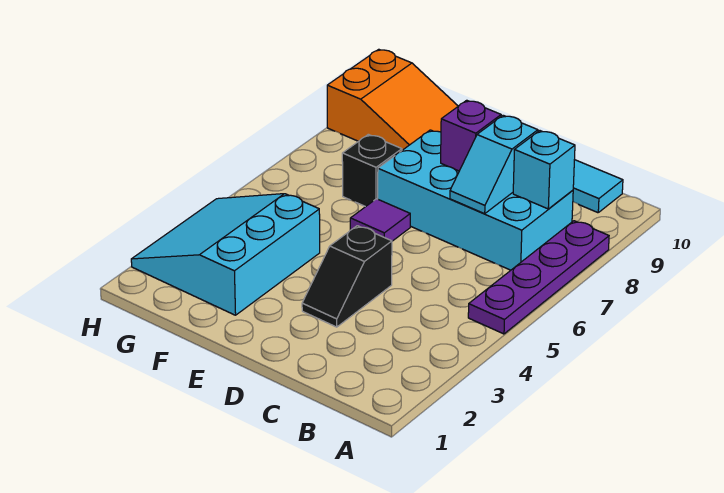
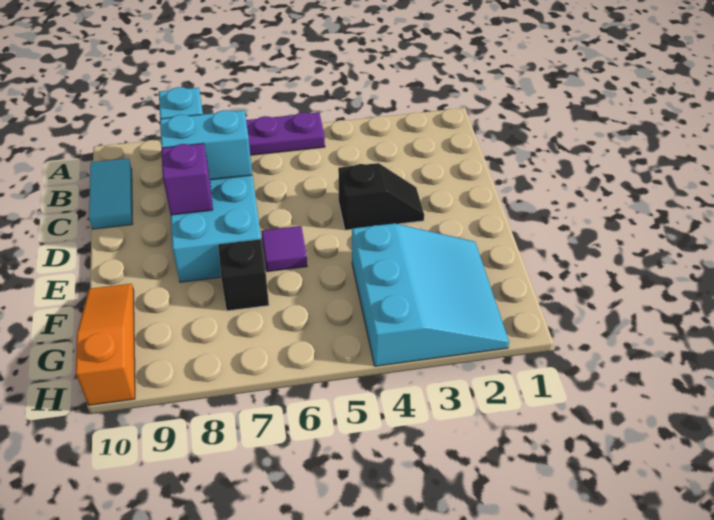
cyan slope C7:C8 level 2 top 8 -> cyan brick C7:C8 level 2
cyan slope F2:H4 level 1 top F -> cyan slope F2:H4 level 1 top 4
orange slope F9:H10 level 1 top H -> orange slope F10:H10 level 1 top H

